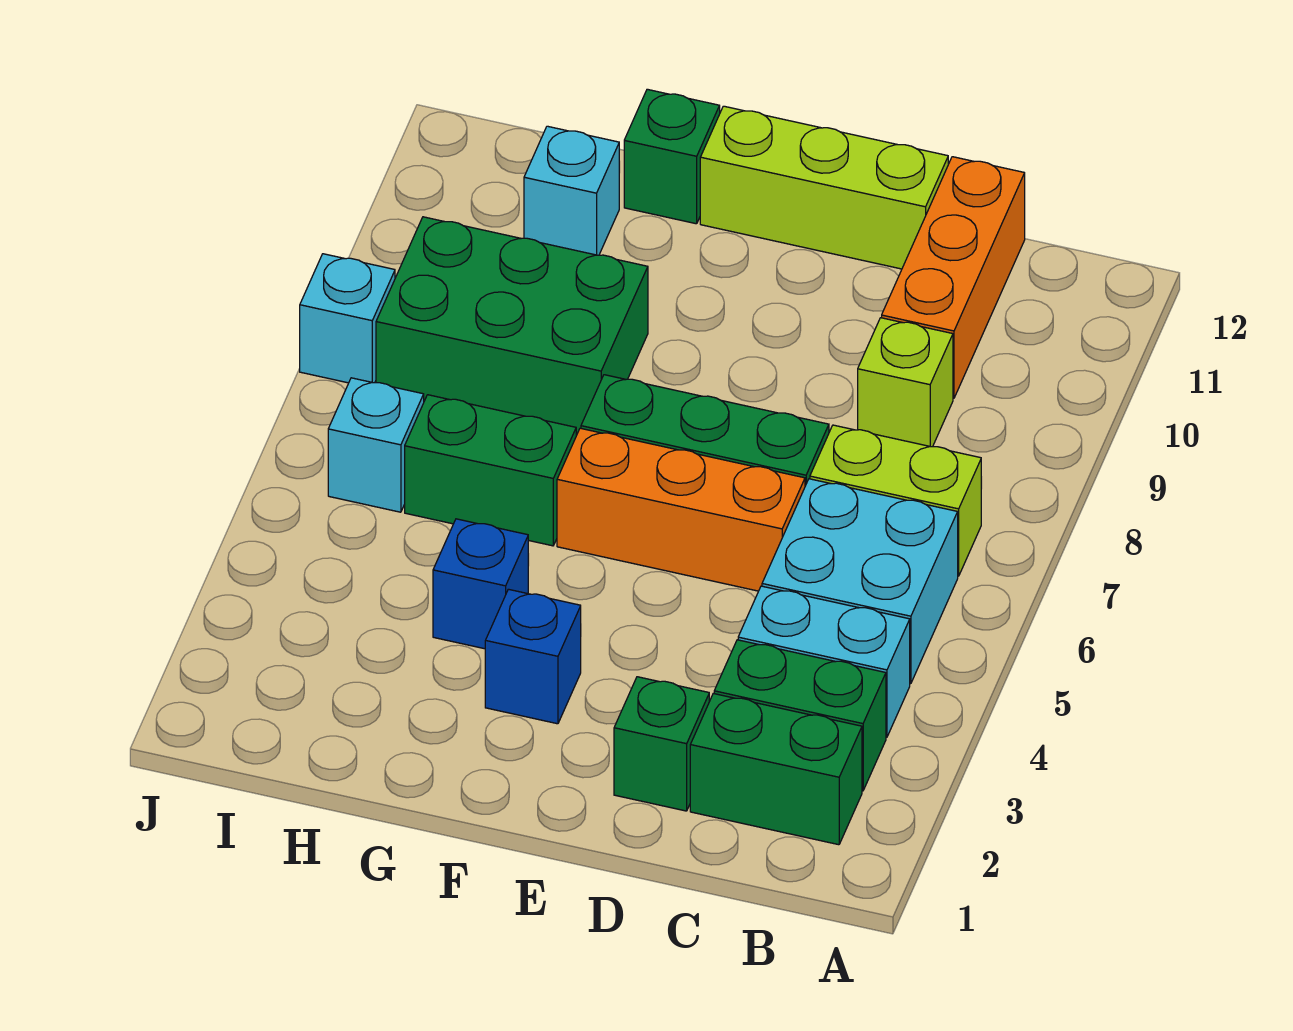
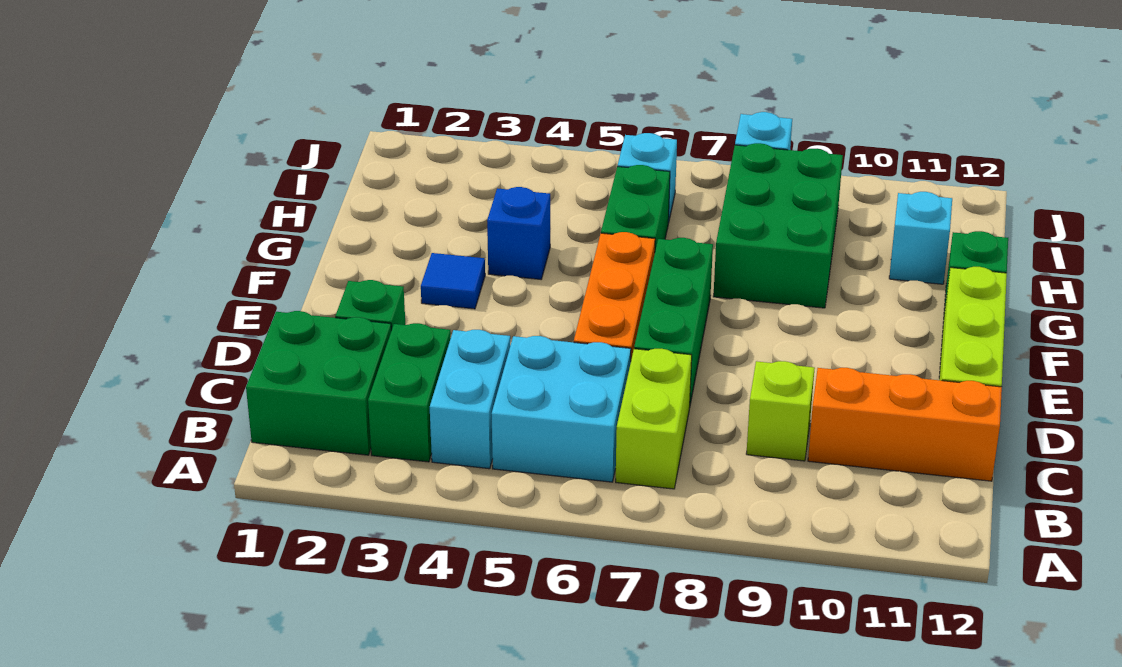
green brick B2:C2 level 1 -> green brick B1:C2 level 1
blue brick F3 level 1 -> blue tile F3 level 1

